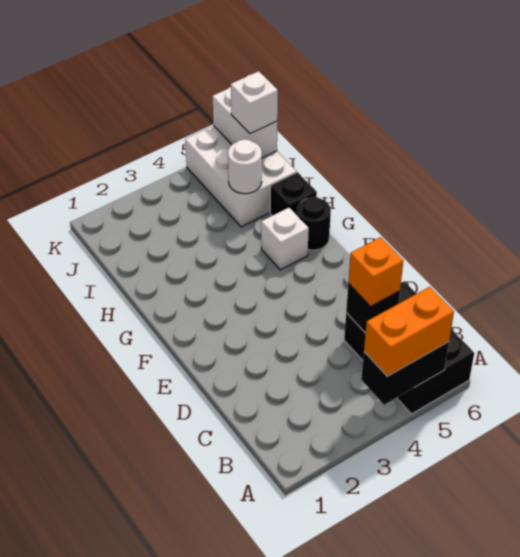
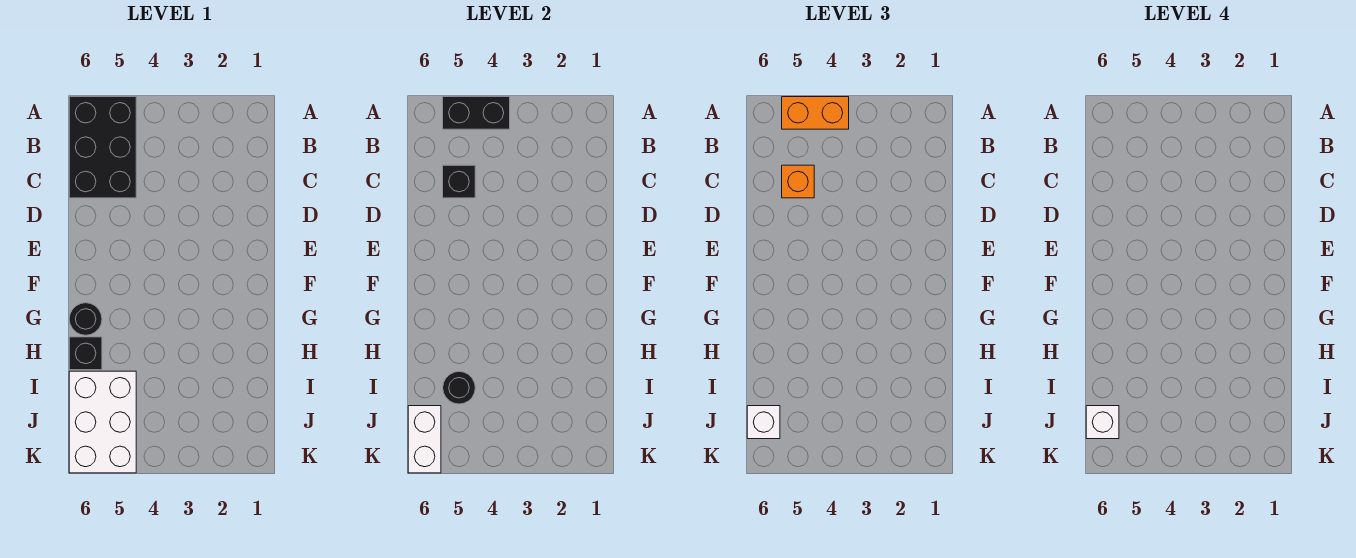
white brick G5 level 1 -> white brick J6 level 4
white round brick I5 level 2 -> black round brick I5 level 2

